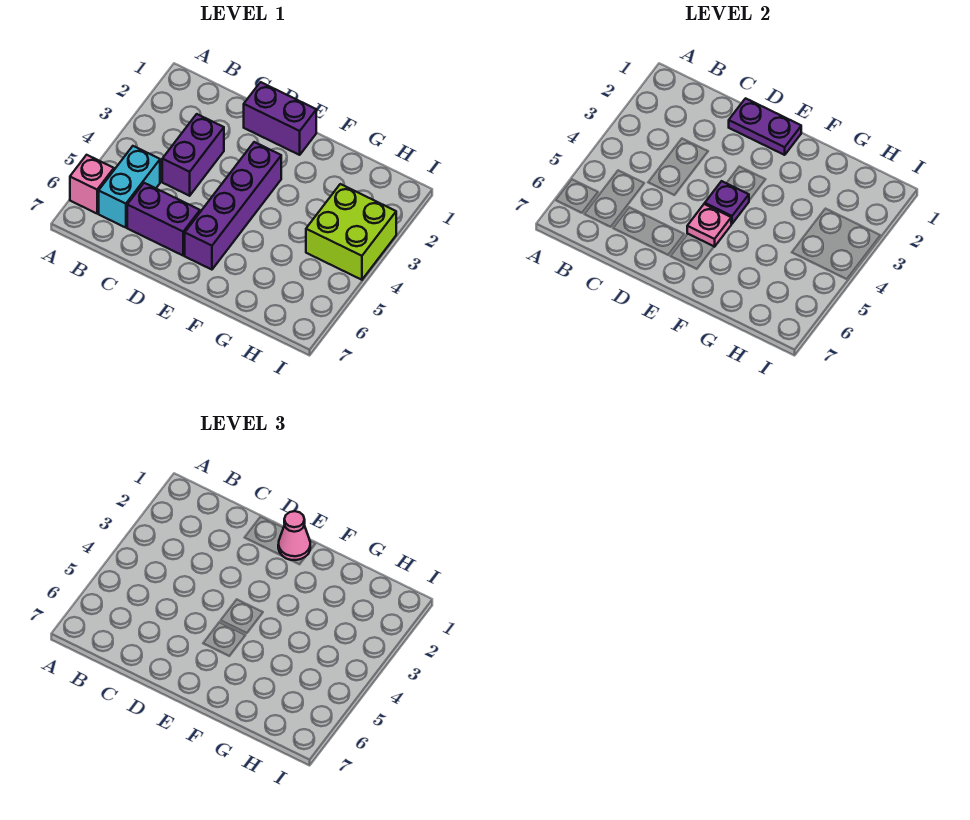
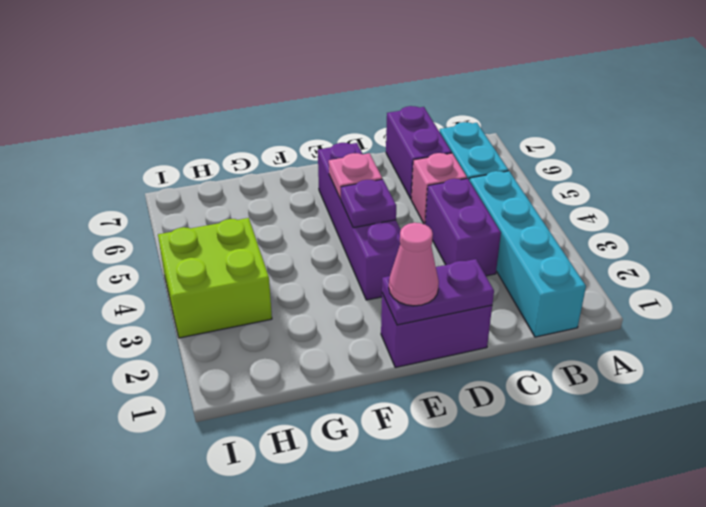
pink brick A6 level 1 -> pink brick C5 level 1
none -> cyan brick B1:B4 level 1
purple brick C6:D6 level 1 -> purple brick C6:C7 level 1

